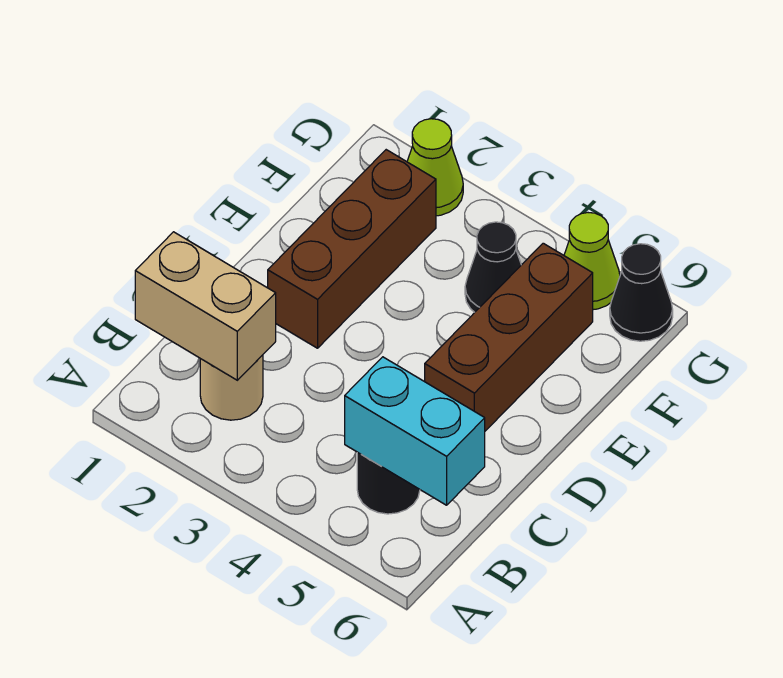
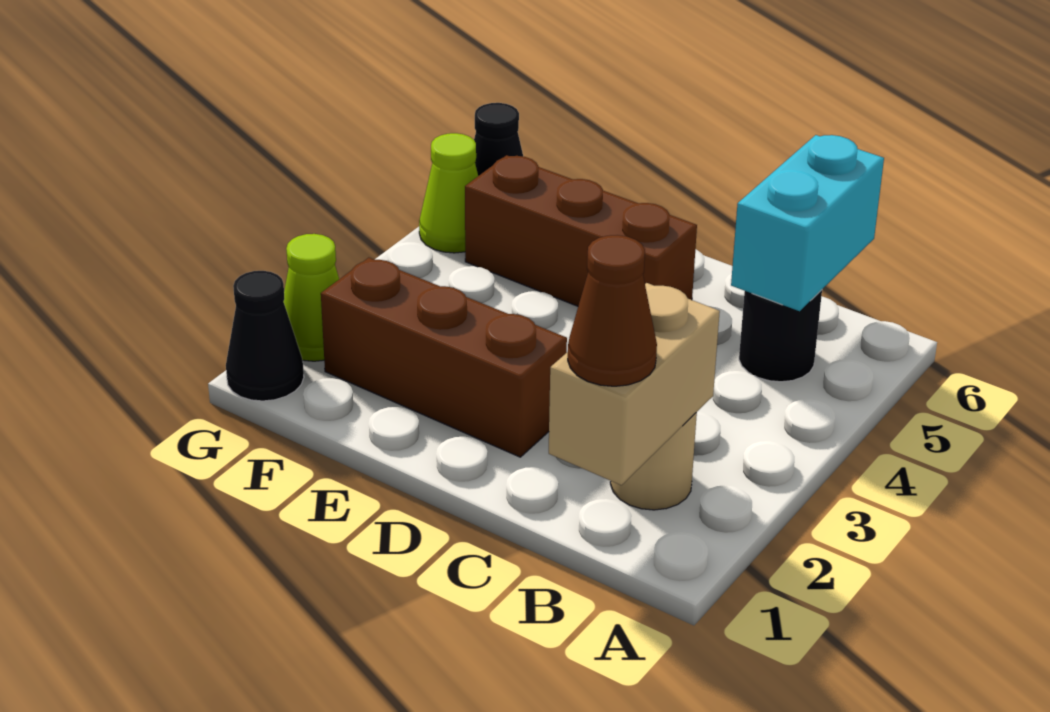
none -> brown cone B1 level 3
black cone F4 level 1 -> black cone G1 level 1

